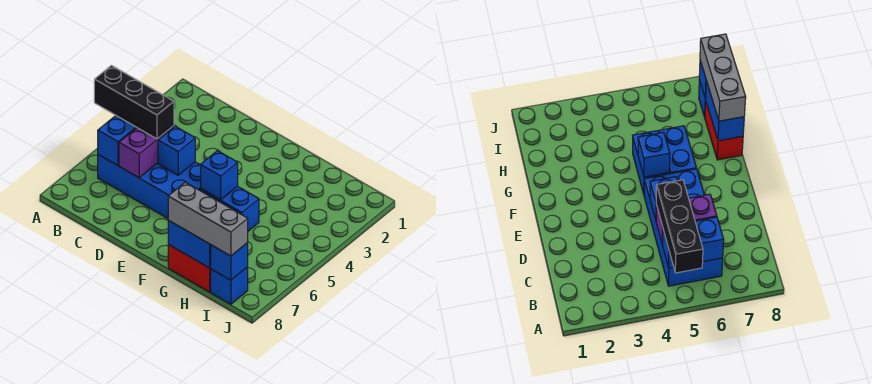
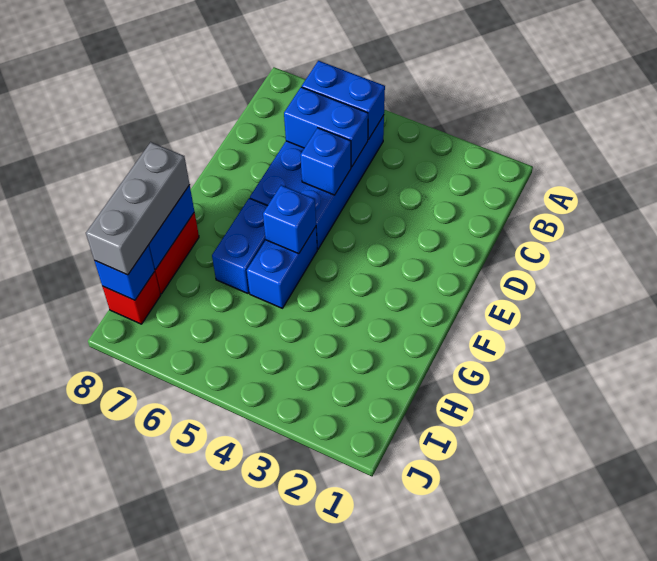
black brick A5:C5 level 3 -> none
purple brick C5:C6 level 2 -> blue brick C5:C6 level 2
blue brick I8 level 1 -> red brick I8 level 1

